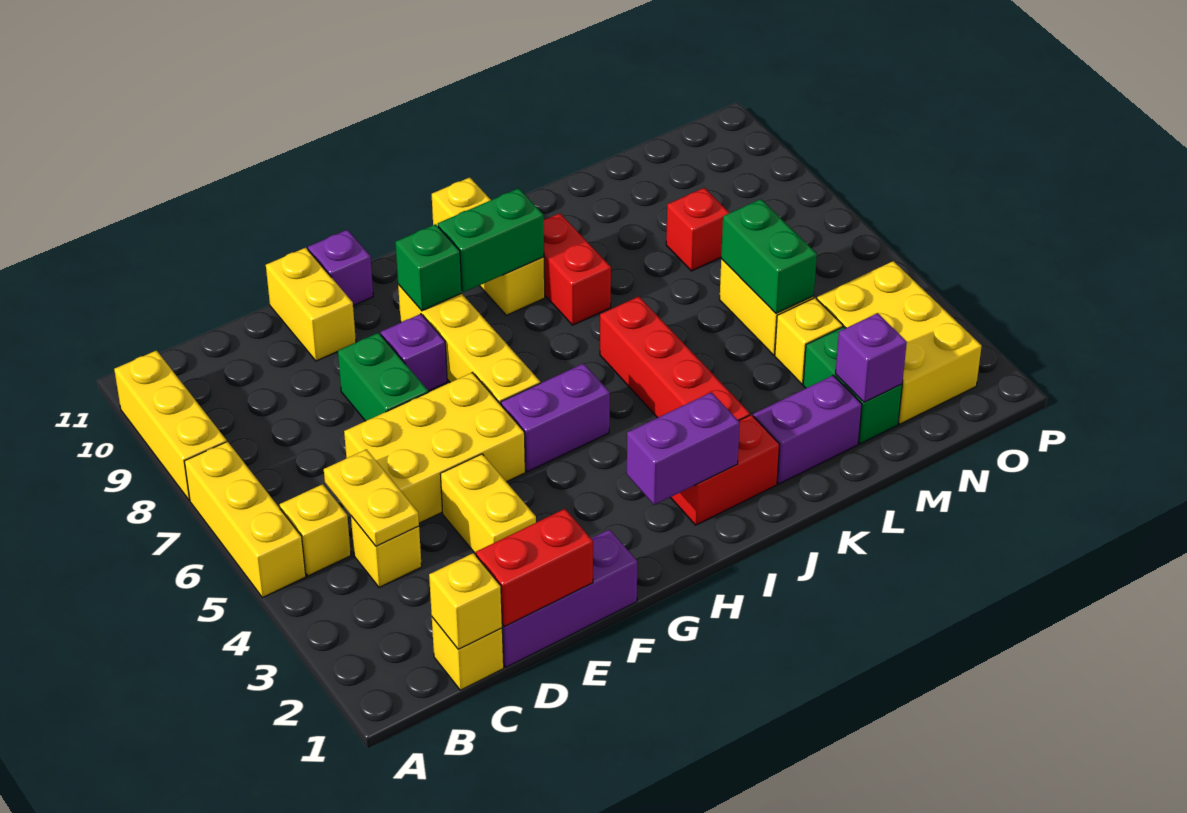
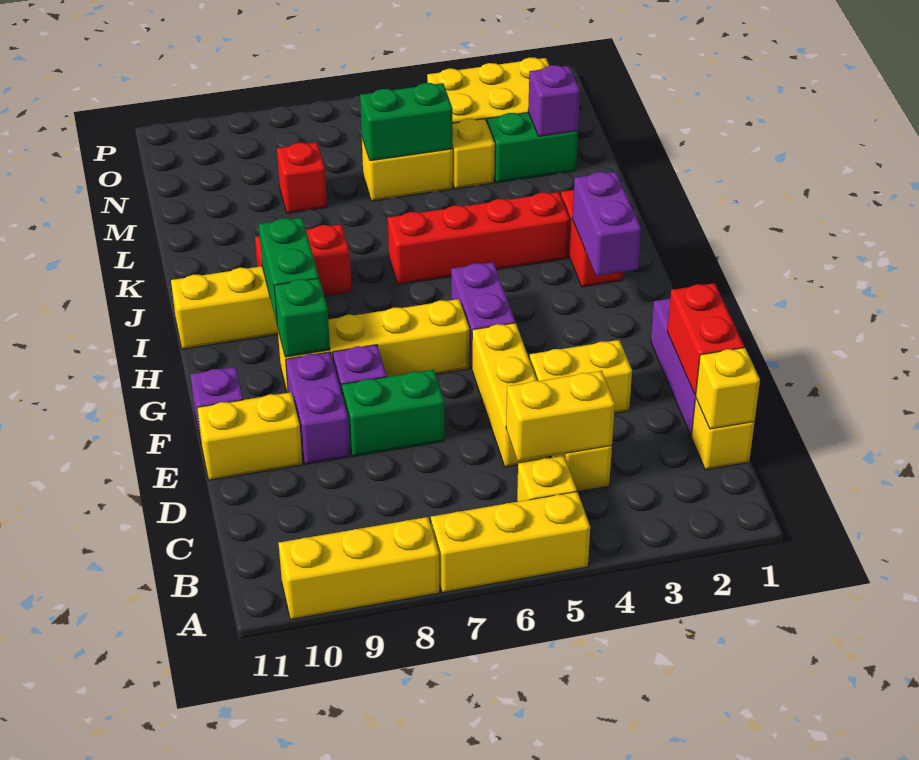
yellow plate C4:C5 level 2 -> yellow brick C4:C5 level 2
yellow brick D5:F6 level 1 -> yellow brick D5:F5 level 1
purple brick K2:L2 level 1 -> purple brick E9:F9 level 1

